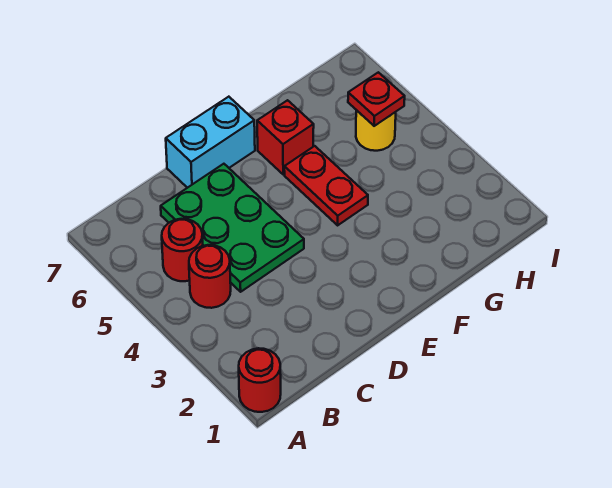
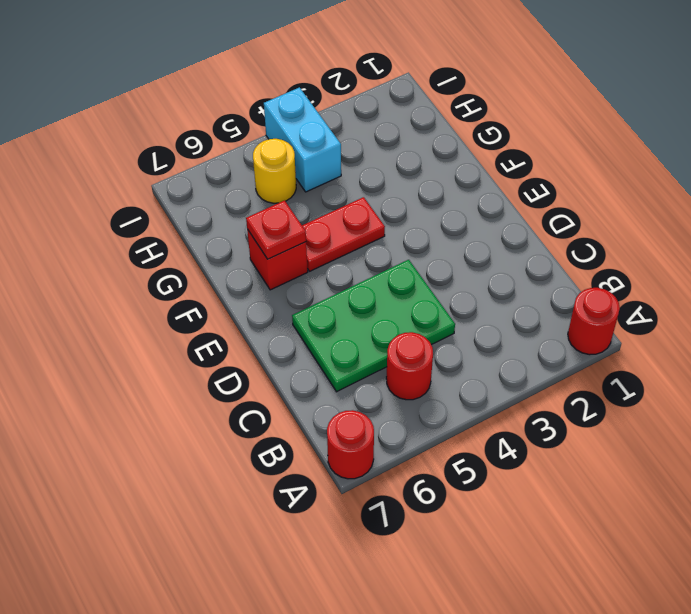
red round brick B4 level 1 -> red round brick A7 level 1
cyan brick D7:E7 level 1 -> cyan brick H4:I4 level 1
red plate H5 level 2 -> red plate F6 level 2

